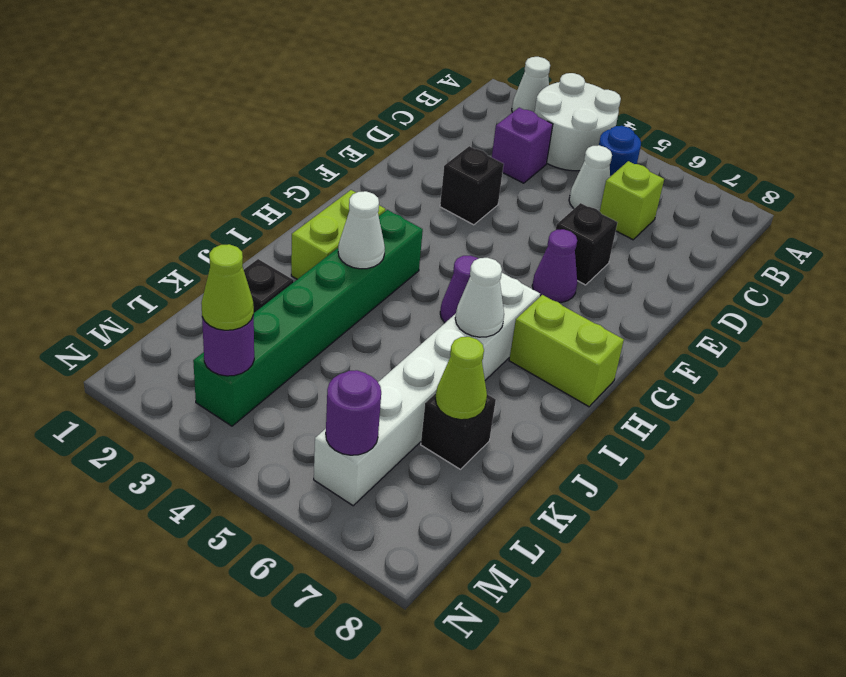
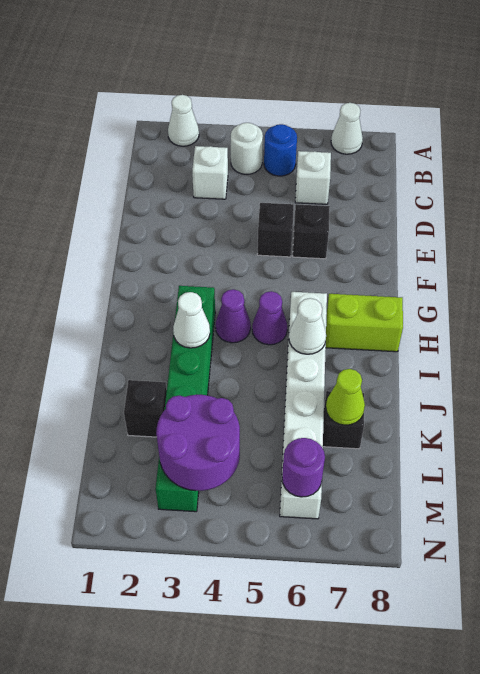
white round brick A3:B4 level 1 -> white round brick B4 level 1
purple brick C3 level 1 -> white brick C3 level 1
white cone C5 level 1 -> white cone A7 level 1
lime brick C6 level 1 -> white brick C6 level 1
black brick E3 level 1 -> black brick E5 level 1
purple cone F6 level 1 -> purple cone H4 level 1
lime brick H2:I2 level 1 -> none
purple round brick M3 level 2 -> purple round brick L3:M4 level 2
lime cone M3 level 3 -> none

